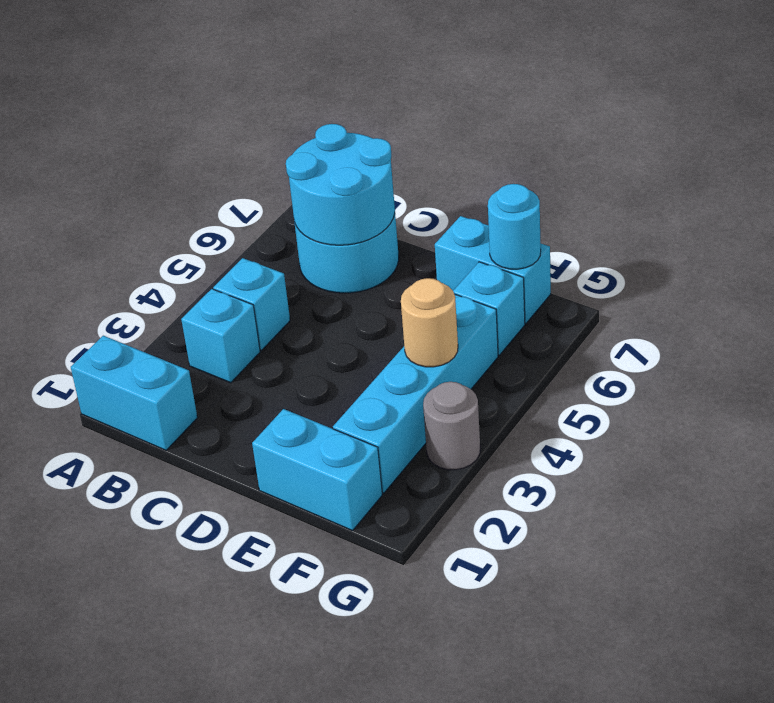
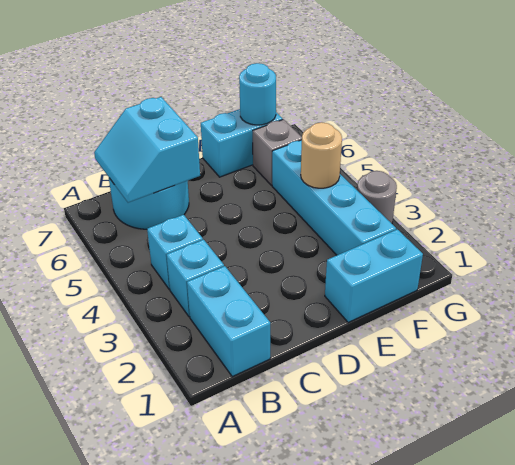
cyan brick A1:B1 level 1 -> cyan brick B1:B2 level 1
cyan round brick B6:C7 level 2 -> cyan slope B6:C7 level 2 top C
cyan brick F6 level 1 -> grey brick F6 level 1

